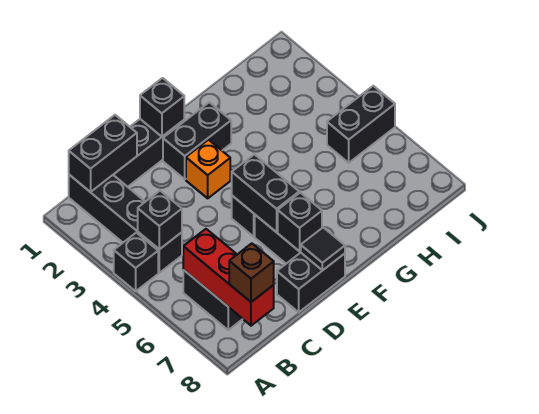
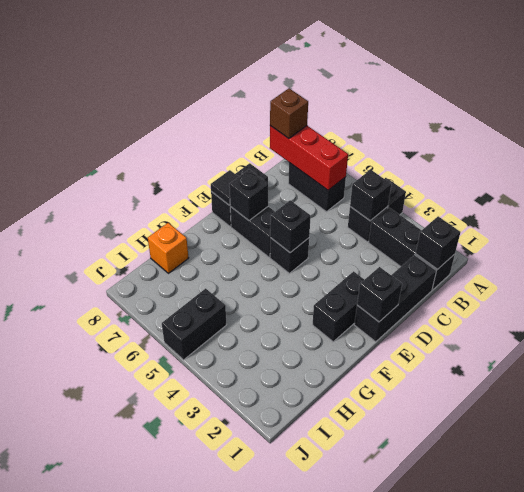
black brick B1:C1 level 2 -> black brick B1 level 2
orange brick E3 level 1 -> orange brick H8 level 1
black brick E5:E6 level 2 -> black brick E5 level 2

